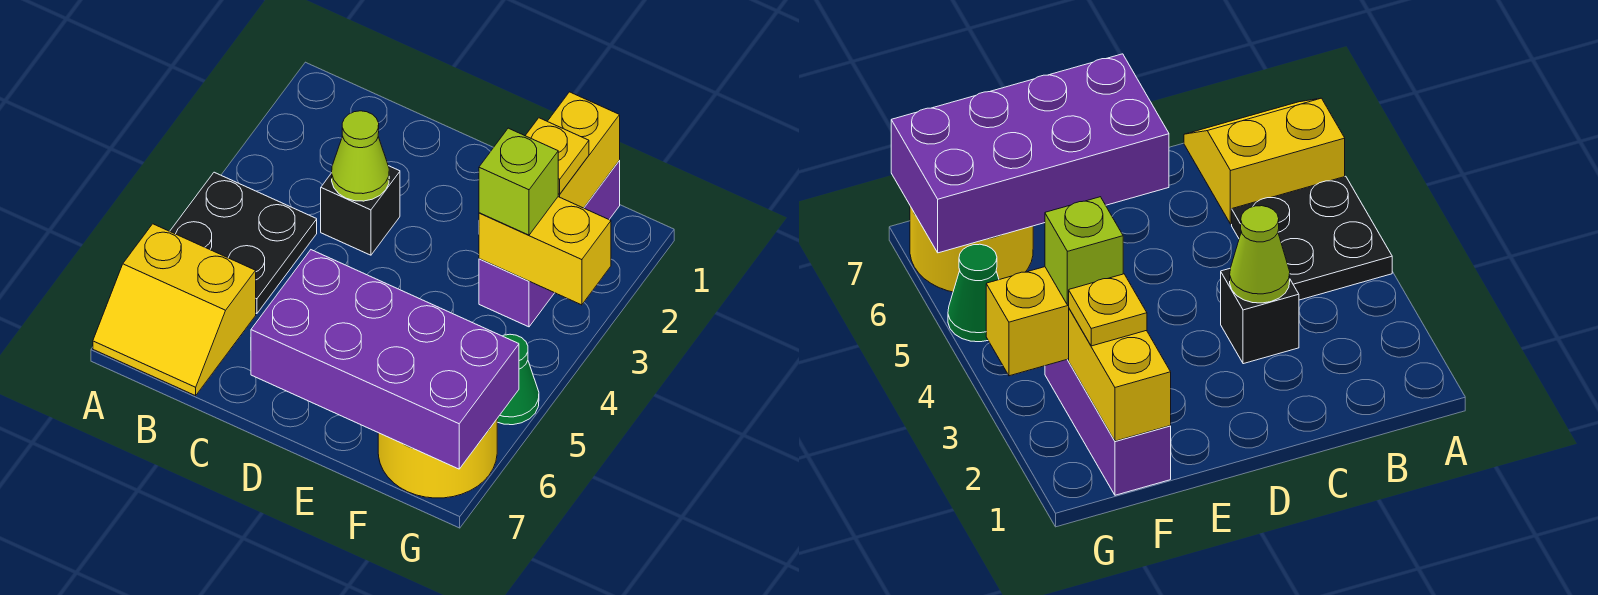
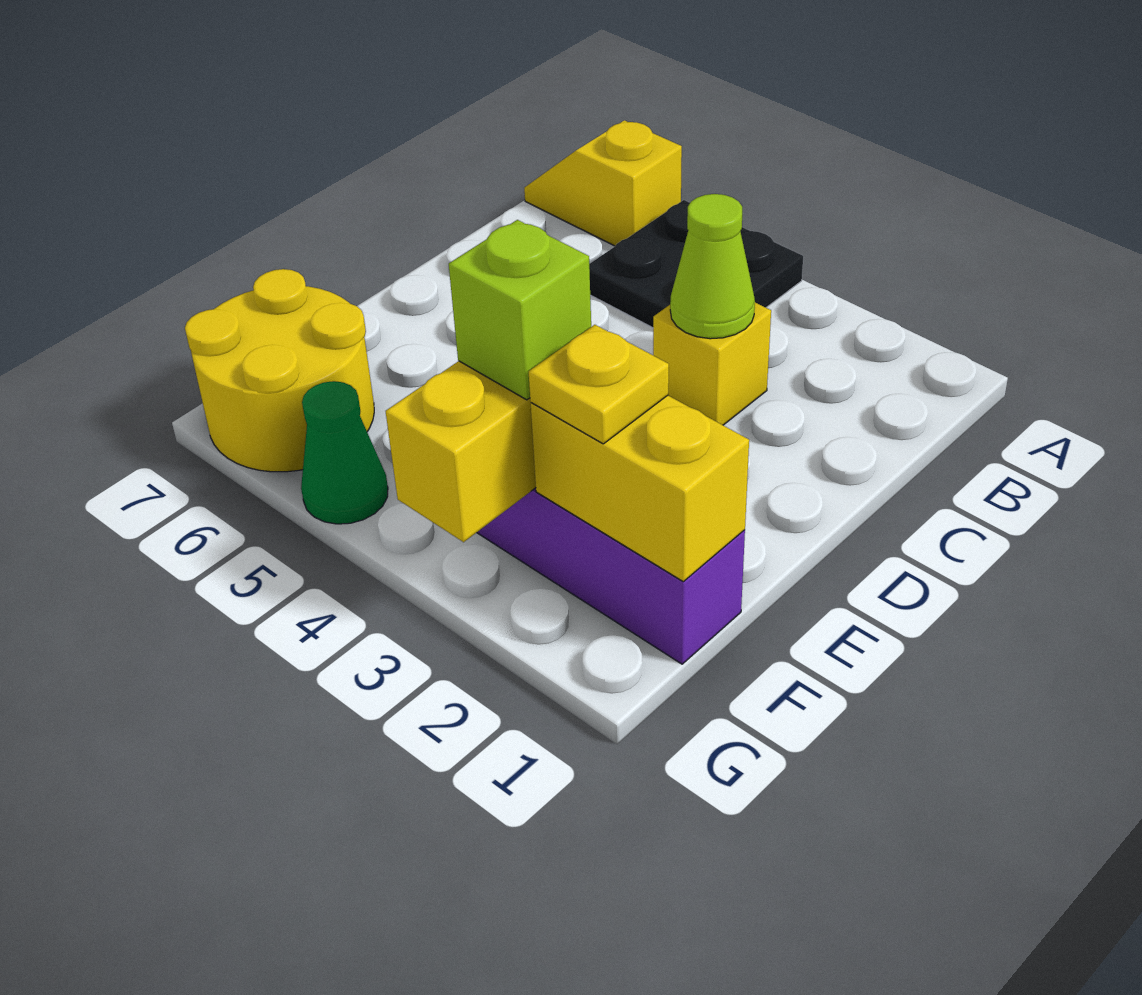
yellow slope A6:B7 level 1 top 6 -> yellow slope A6:A7 level 1 top 6
black brick C3 level 1 -> yellow brick C3 level 1
purple brick D6:G7 level 2 -> none

